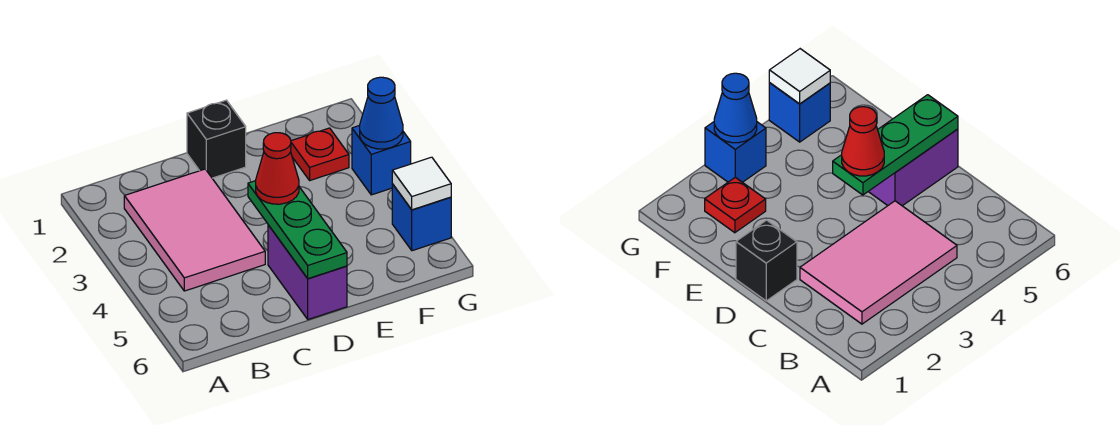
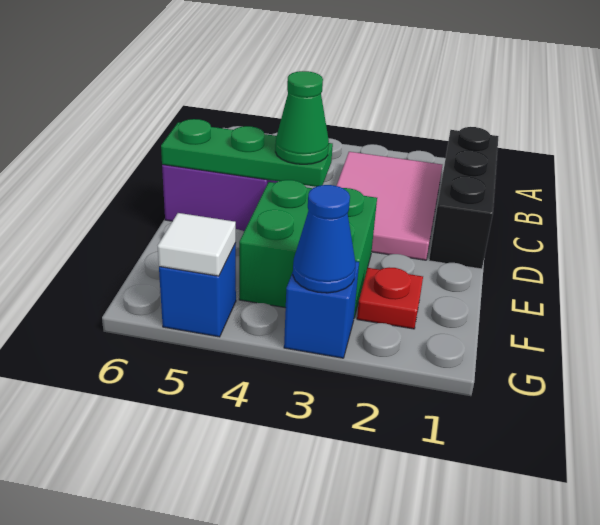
pink tile B2:C4 level 1 -> pink tile B2:D3 level 1
black brick D1 level 1 -> black brick B1:D1 level 1
red cone D4 level 3 -> green cone D4 level 3
none -> green brick E3:F4 level 1

